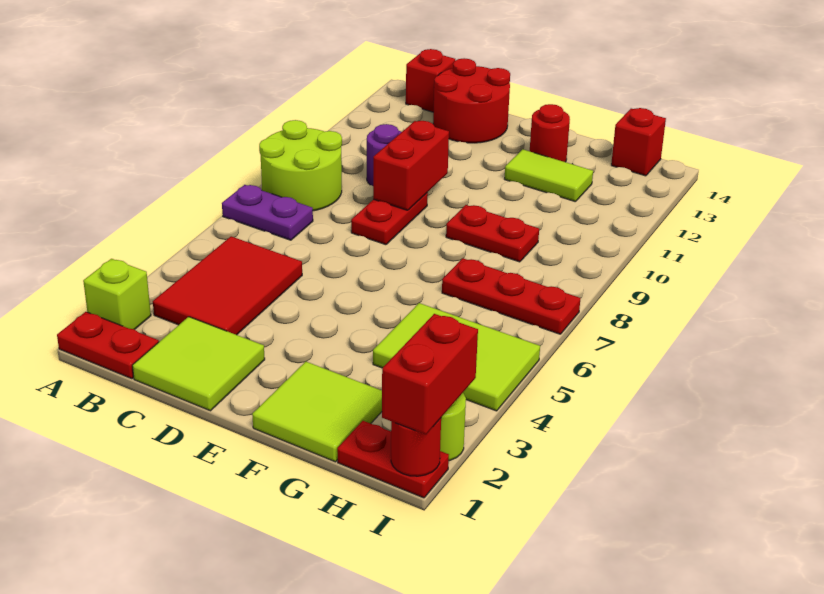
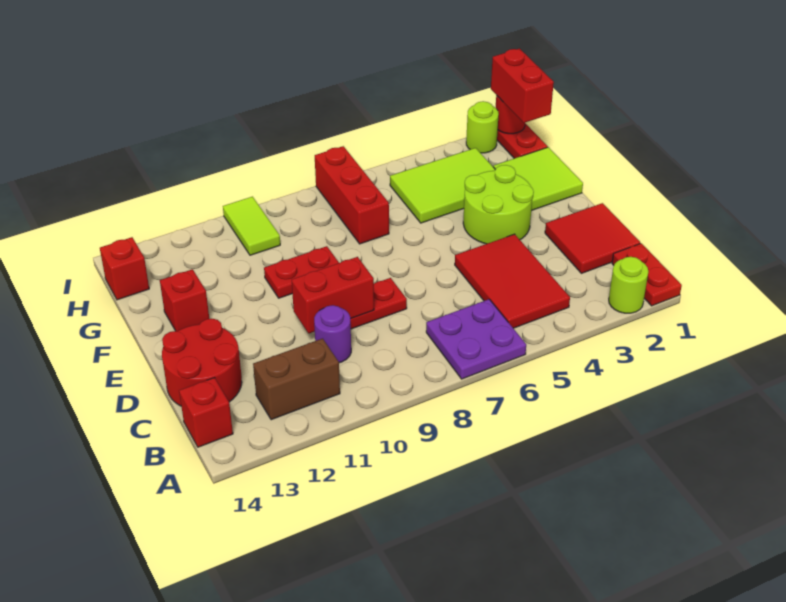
lime brick A2 level 1 -> lime round brick A2 level 1
purple plate A7:B7 level 1 -> purple plate A6:B7 level 1
lime round brick A8:B9 level 1 -> lime round brick E3:F4 level 1
red tile B3:C5 level 1 -> red tile B4:D5 level 1
none -> brown brick B11:B12 level 1
lime tile C1:D2 level 1 -> red tile C1:D2 level 1
red plate F9:G9 level 1 -> red plate F9:F10 level 1
lime tile F12:G12 level 1 -> lime tile H10:I10 level 1
red round brick F13 level 1 -> red brick F13 level 1
lime tile G4:I5 level 1 -> lime tile G3:H5 level 1
red plate G7:I7 level 1 -> red brick G7:I7 level 1
red brick I1:I2 level 3 -> red brick H1:I1 level 3

